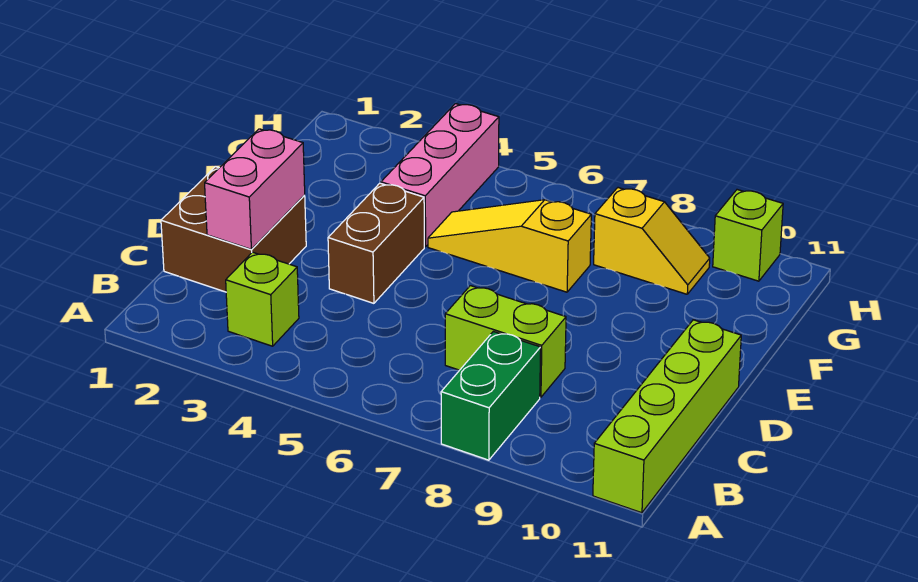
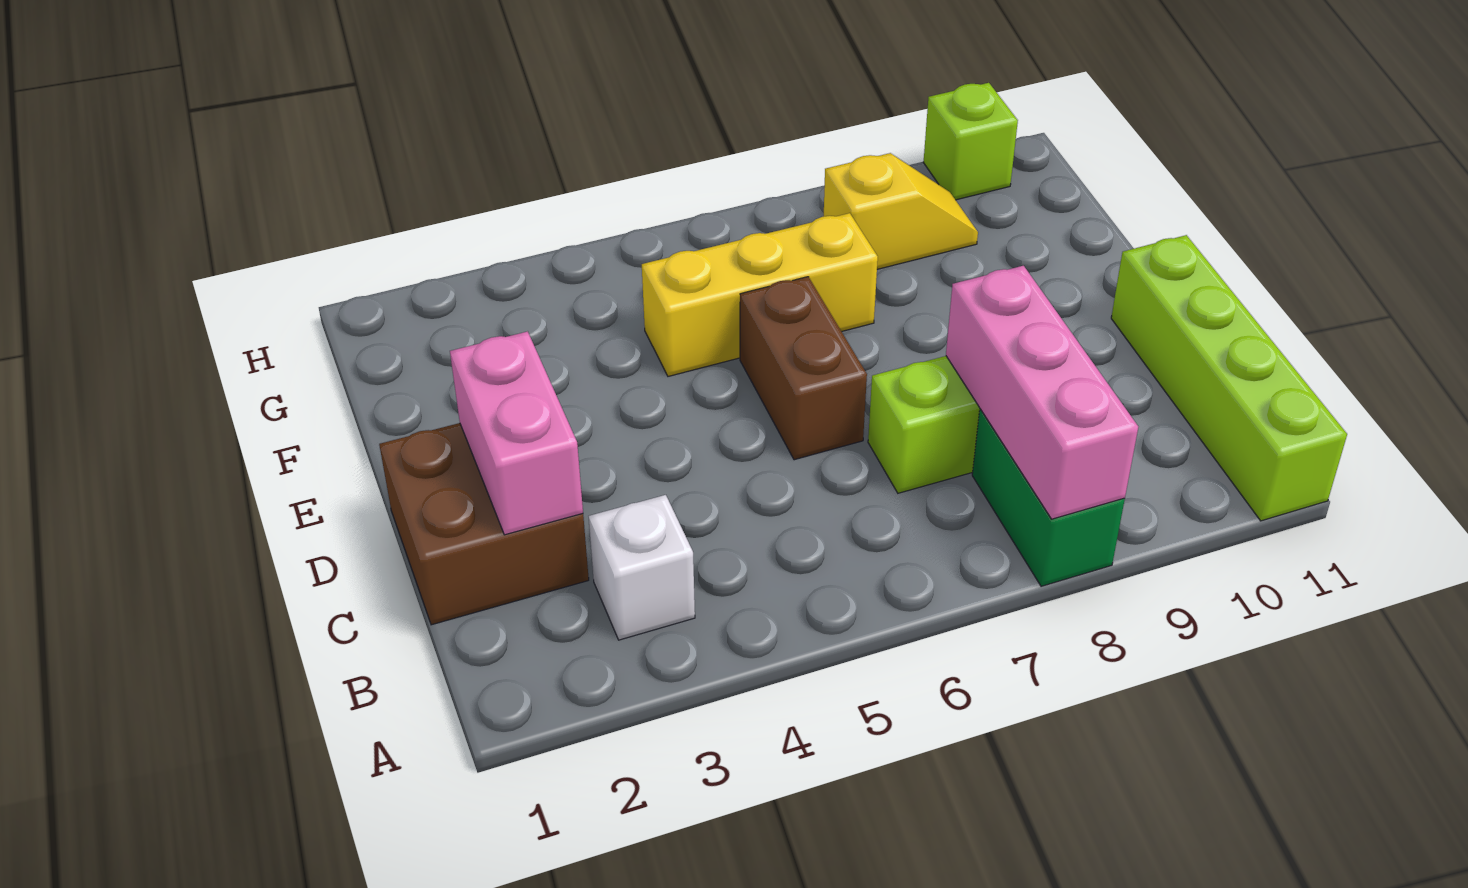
lime brick B3 level 1 -> white brick B3 level 1
brown brick D4:E4 level 1 -> brown brick D6:E6 level 1
pink brick F4:H4 level 1 -> pink brick A8:C8 level 2
yellow slope F5:F7 level 1 top 7 -> yellow brick F5:F7 level 1

